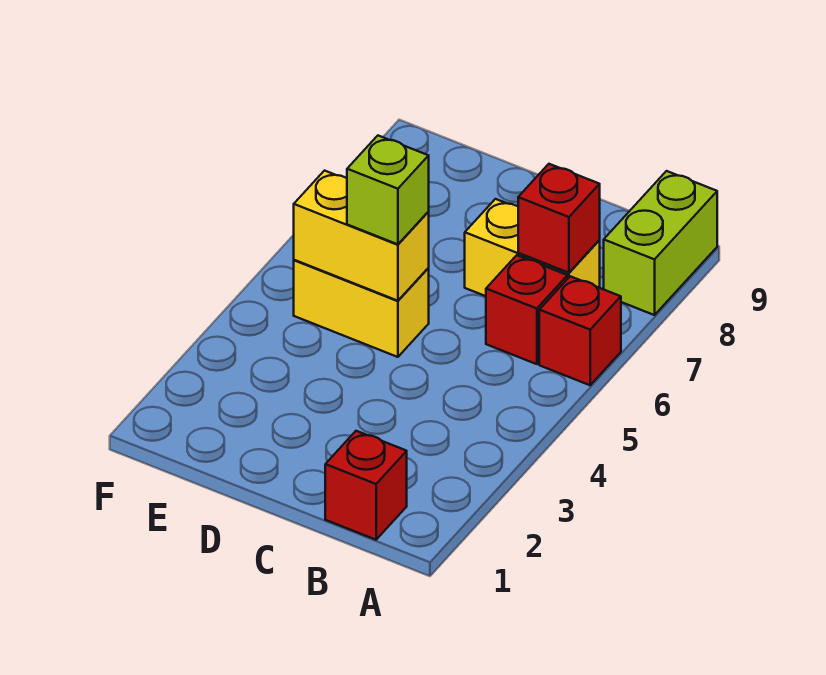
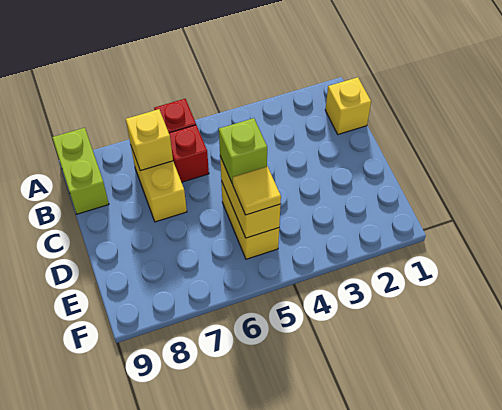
lime brick A8:A9 level 1 -> lime brick A9:B9 level 1
red brick B1 level 1 -> yellow brick B1 level 1
red brick B7 level 2 -> yellow brick B7 level 2
none -> yellow tile E5 level 3

